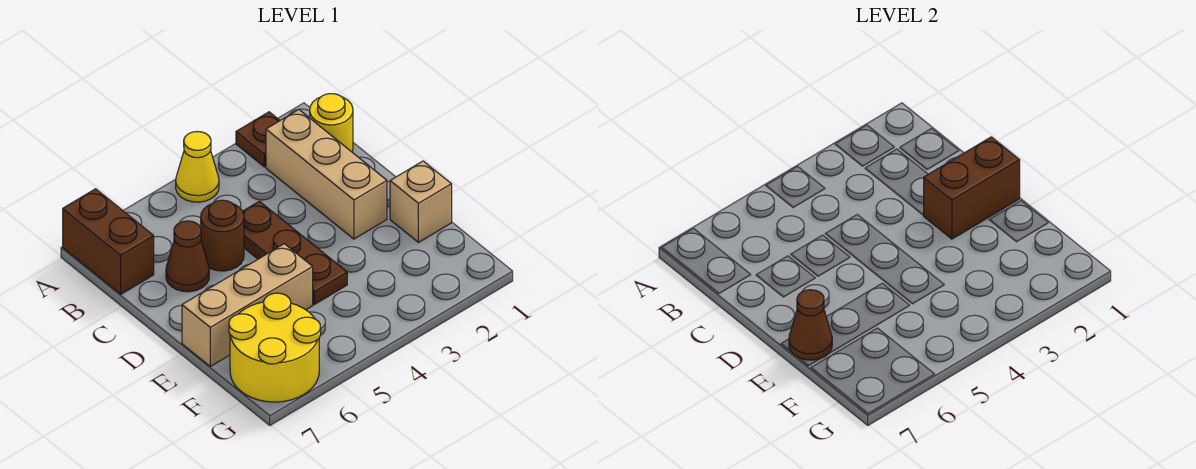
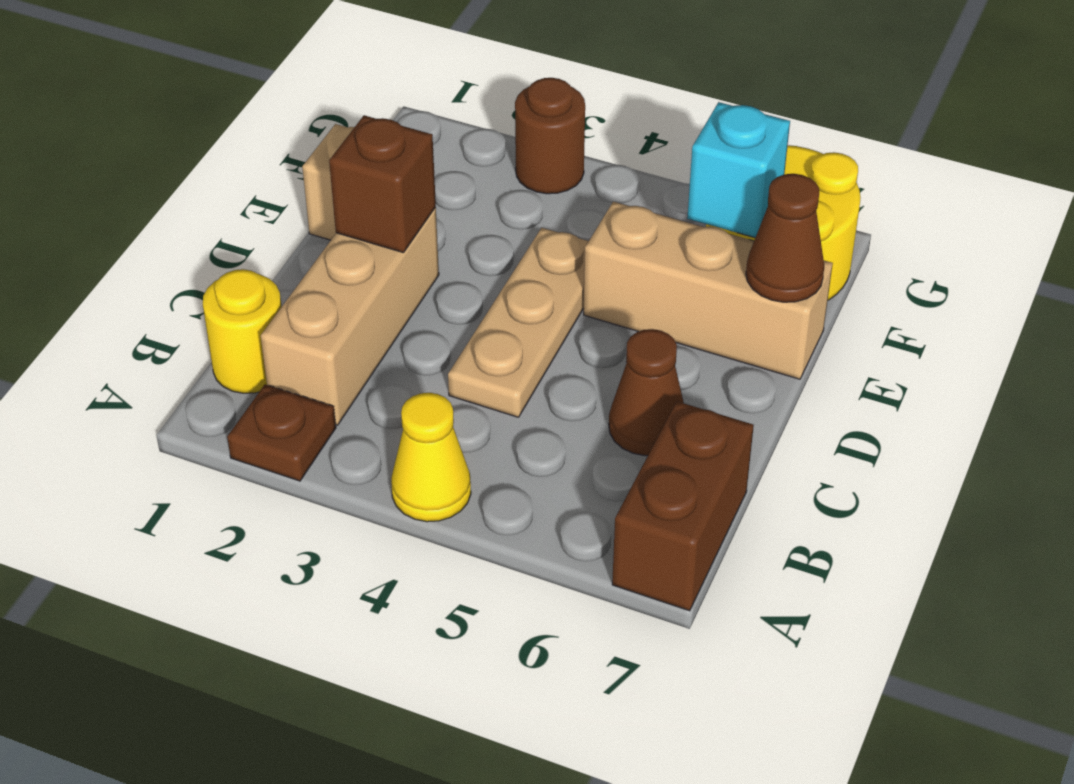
brown plate C4:E4 level 1 -> tan plate C4:E4 level 1
brown round brick C5 level 1 -> brown round brick G3 level 1
brown brick D1:D2 level 2 -> brown brick D2 level 2
none -> cyan brick F6 level 2

